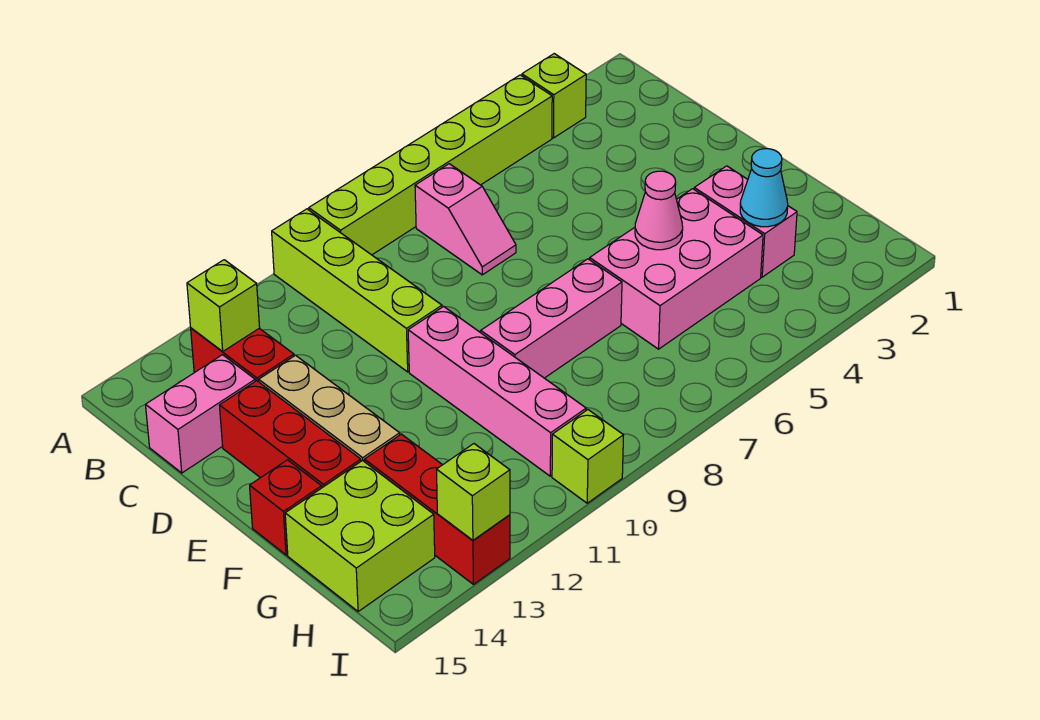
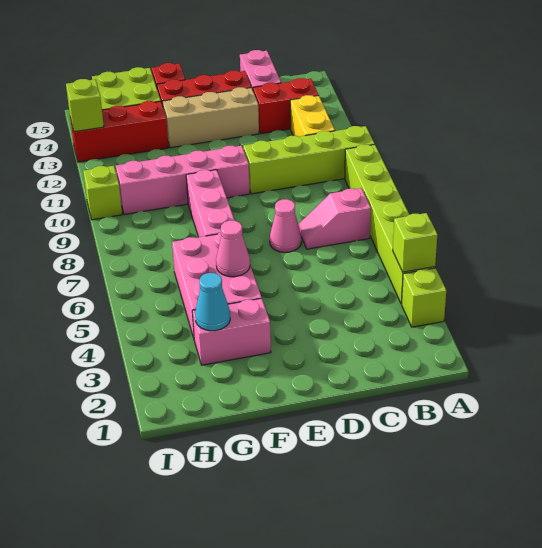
none -> yellow brick B11:B12 level 1
lime brick B13 level 2 -> lime brick A4 level 2
none -> pink cone D7 level 1

